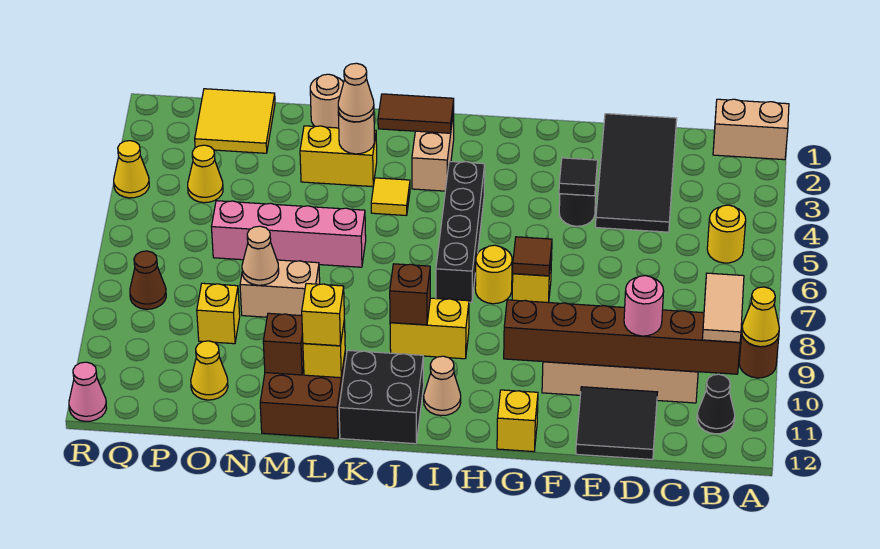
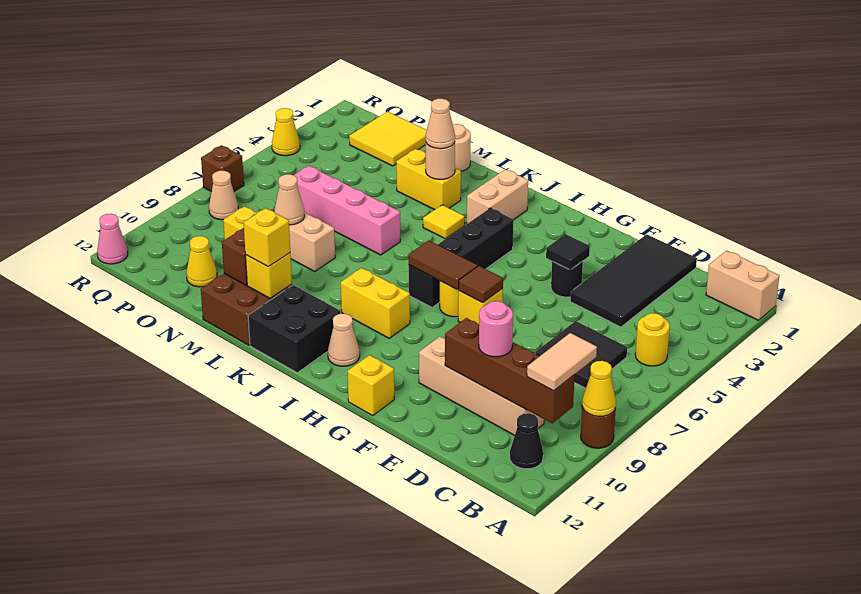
brown brick B10:G10 level 2 -> brown brick B10:E10 level 2
black tile D11:E12 level 1 -> black tile C6:D7 level 1
brown tile J2:K2 level 2 -> brown tile H7:I7 level 2
brown brick J9 level 2 -> brown brick R7 level 1
yellow cone P4 level 1 -> none
brown cone Q8 level 1 -> tan cone Q8 level 1

